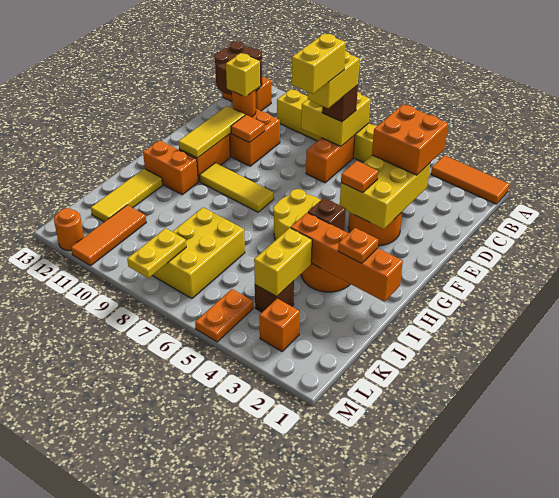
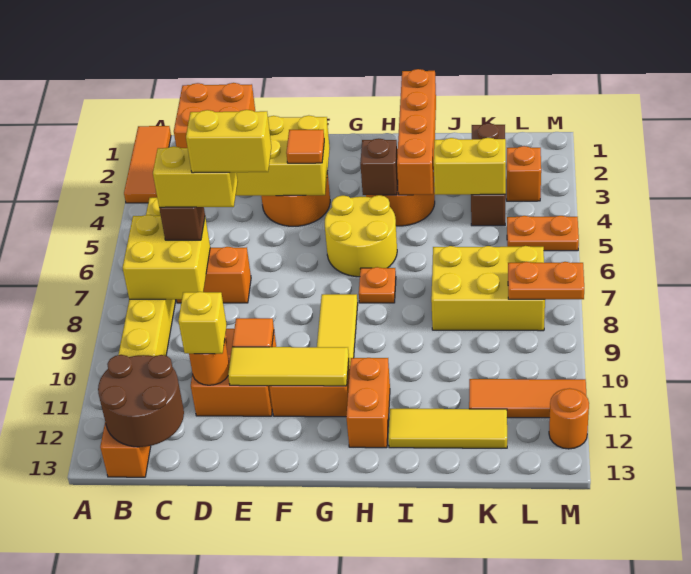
orange plate I2 level 3 -> orange plate H7 level 1
brown brick K4 level 1 -> brown brick K2:K4 level 1
yellow plate L8:M8 level 2 -> orange plate L8:M8 level 2

